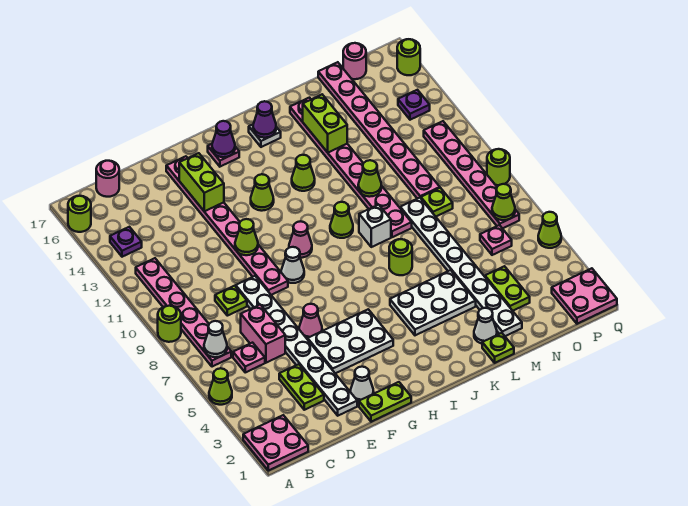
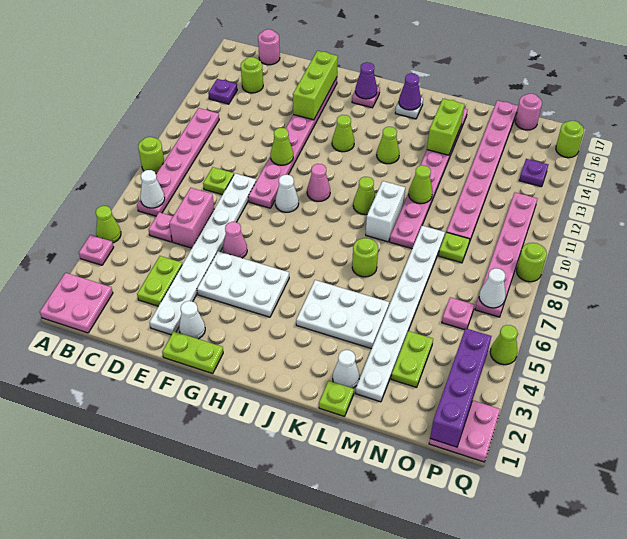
none -> pink plate A4 level 1
lime round brick A16 level 1 -> lime round brick C15 level 1
lime brick F14:F15 level 2 -> lime brick F14:F16 level 2
white brick K9 level 1 -> white brick K9:K10 level 1
none -> purple brick P1:P4 level 2
lime cone P7 level 2 -> white cone P7 level 2

